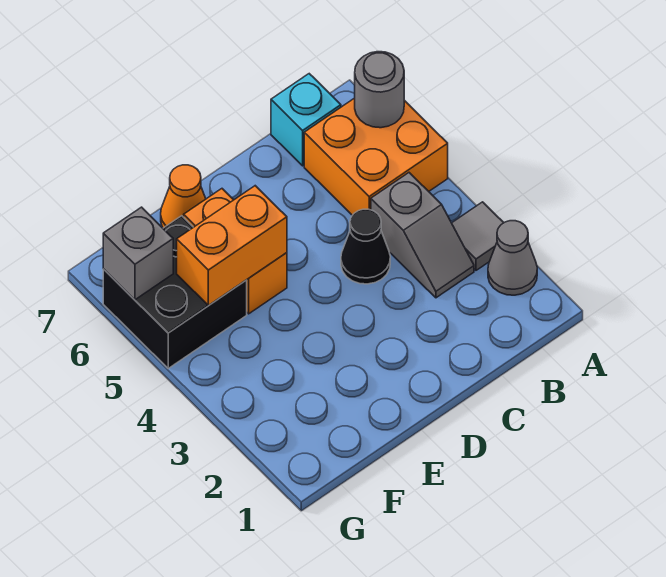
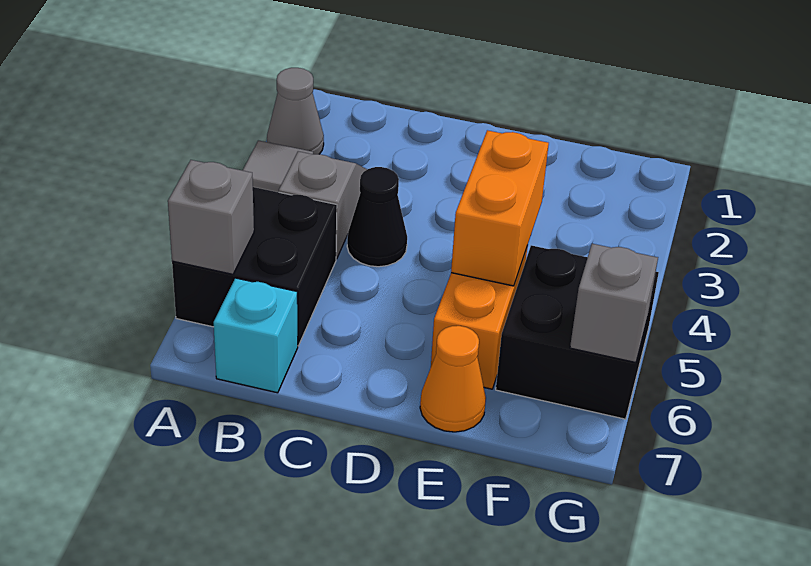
orange brick A5:B6 level 1 -> black brick A5:B6 level 1
grey round brick A6 level 2 -> grey brick A6 level 2
orange brick E5:F5 level 2 -> orange brick E4:E5 level 2

